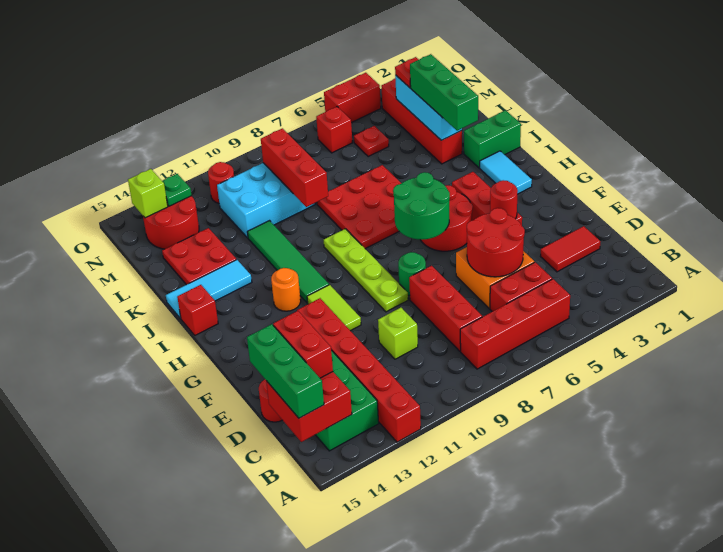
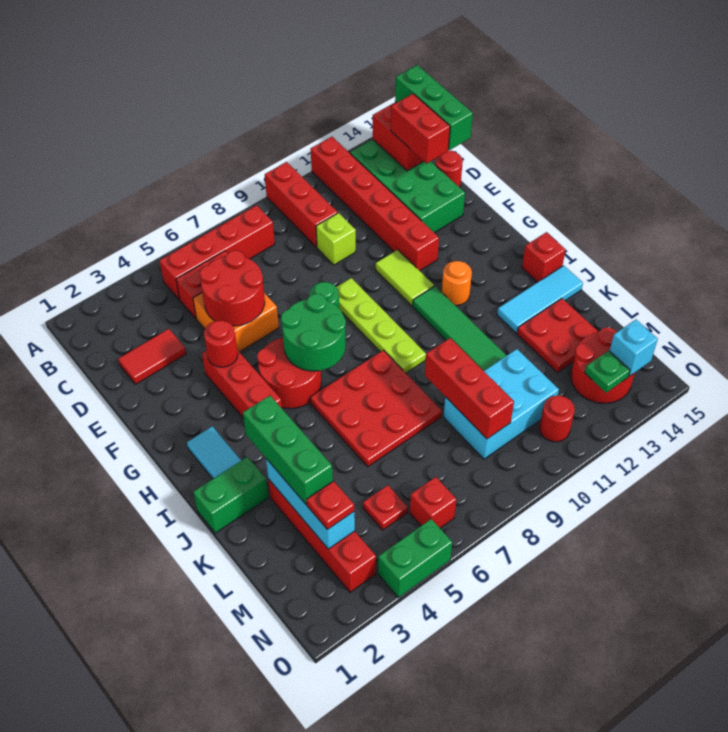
red brick C8:E8 level 1 -> red brick A10:C10 level 1
lime brick N14 level 2 -> cyan brick N14 level 2
red brick O4:O5 level 1 -> green brick O4:O5 level 1

